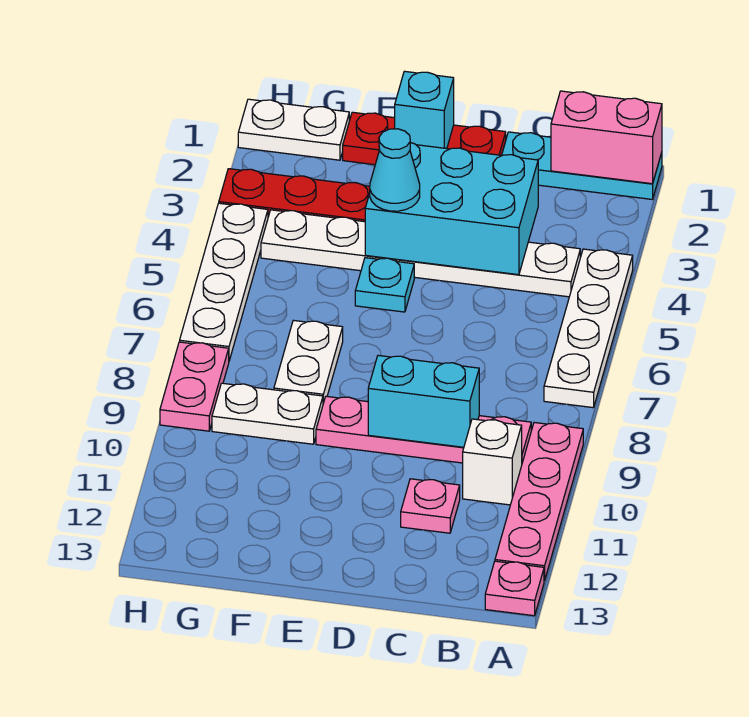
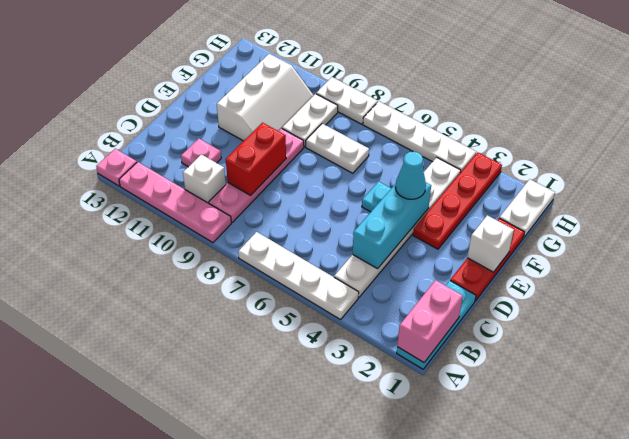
cyan brick C3:E4 level 2 -> cyan brick C4:E4 level 2
cyan brick C9:D9 level 2 -> red brick C9:D9 level 2
cyan brick E1 level 2 -> white brick E1 level 2
none -> white slope E10:G11 level 1 top 11
pink plate H8:H9 level 1 -> white plate H8:H9 level 1

